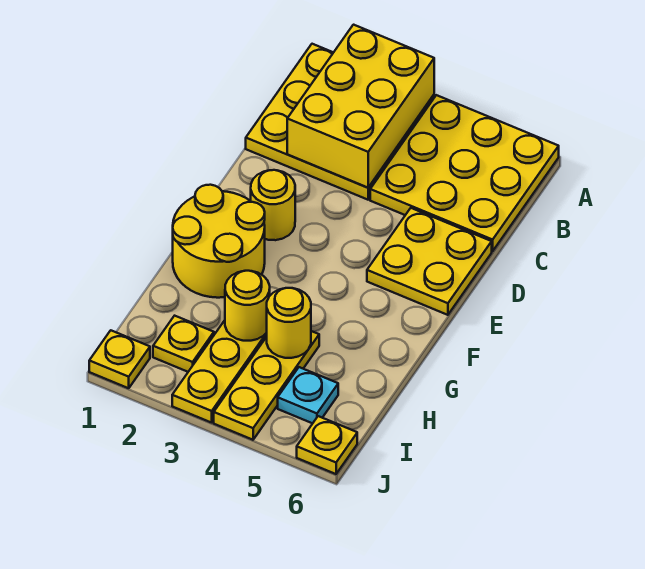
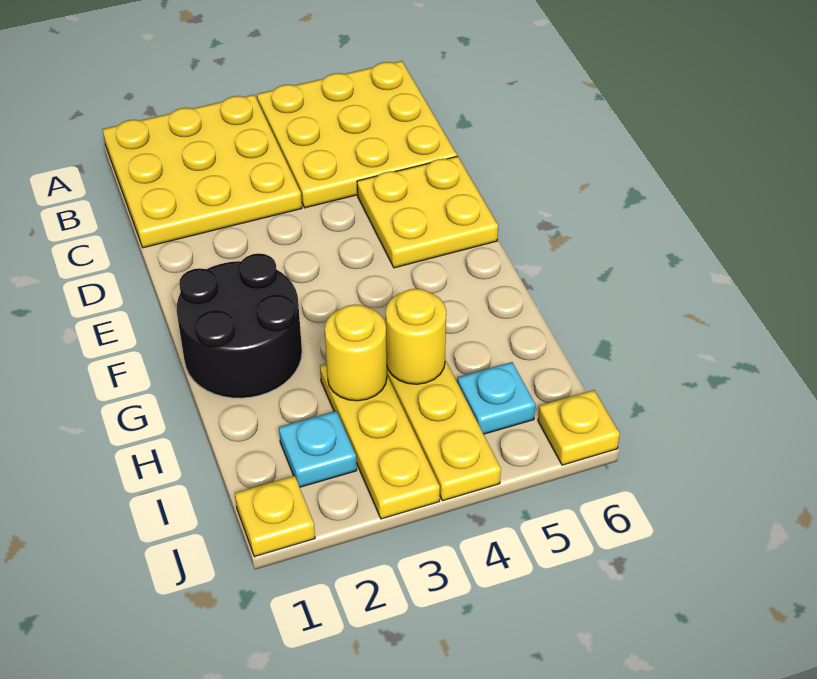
yellow brick A2:C3 level 2 -> none
yellow round brick E2 level 1 -> none
yellow round brick F1:G2 level 1 -> black round brick F1:G2 level 1
yellow plate I2 level 1 -> cyan plate I2 level 1

